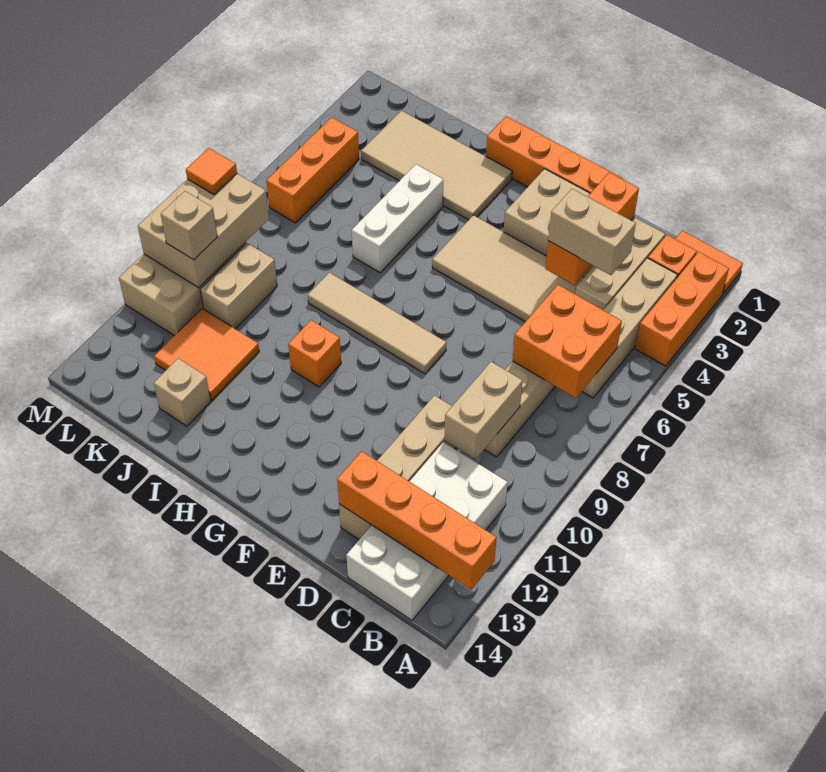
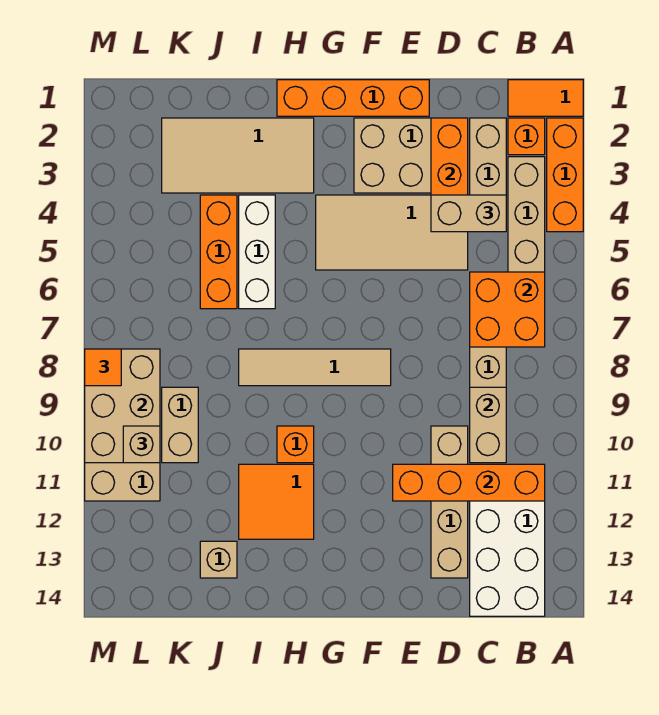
orange brick A13:D13 level 2 -> orange brick B11:E11 level 2
orange tile J11:K12 level 1 -> orange tile H11:I12 level 1
orange brick L4:L6 level 1 -> orange brick J4:J6 level 1

